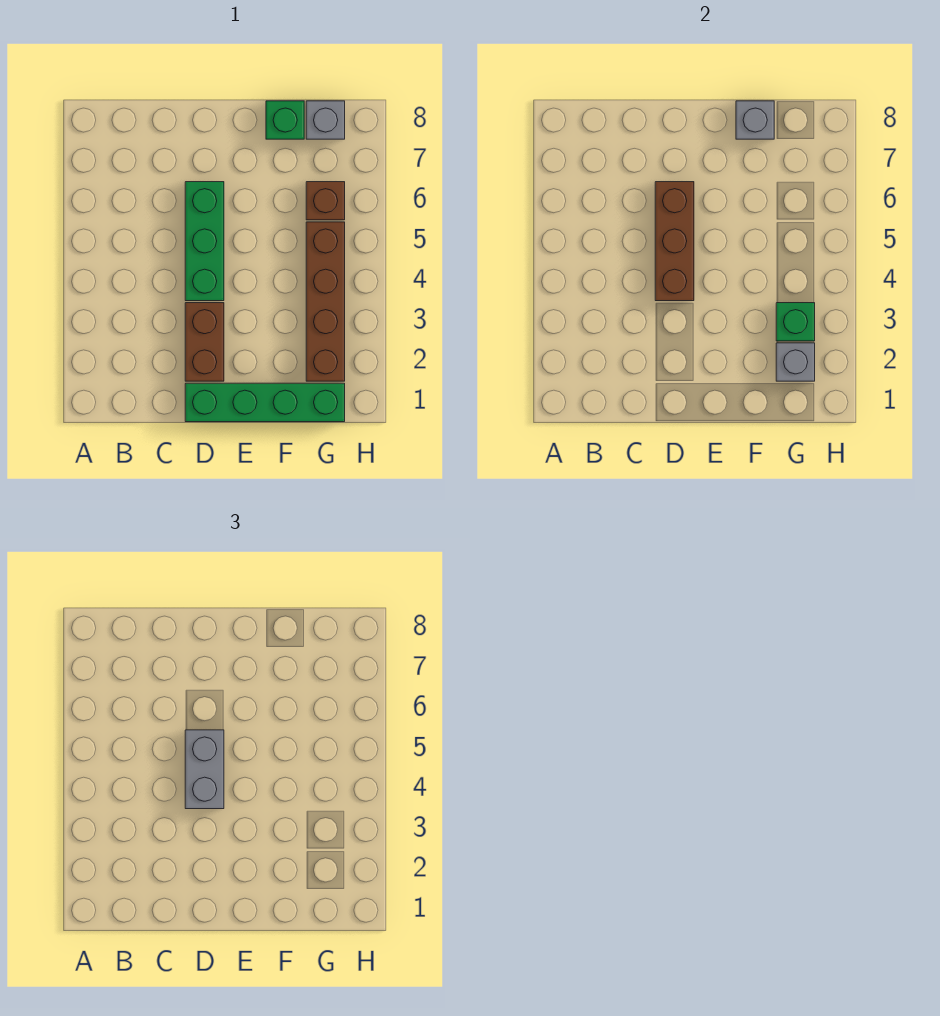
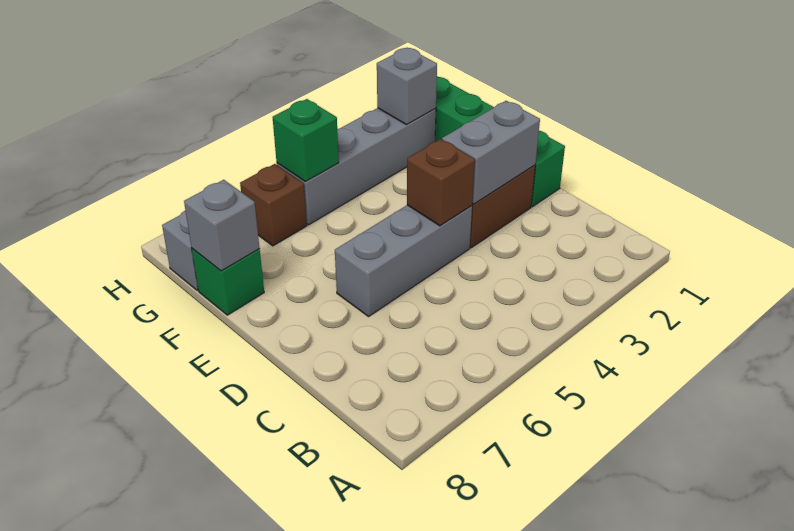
green brick D4:D6 level 1 -> grey brick D4:D6 level 1
brown brick D4:D6 level 2 -> brown brick D4 level 2
grey brick D4:D5 level 3 -> grey brick D2:D3 level 2
brown brick G2:G5 level 1 -> grey brick G2:G5 level 1
green brick G3 level 2 -> green brick G5 level 2

